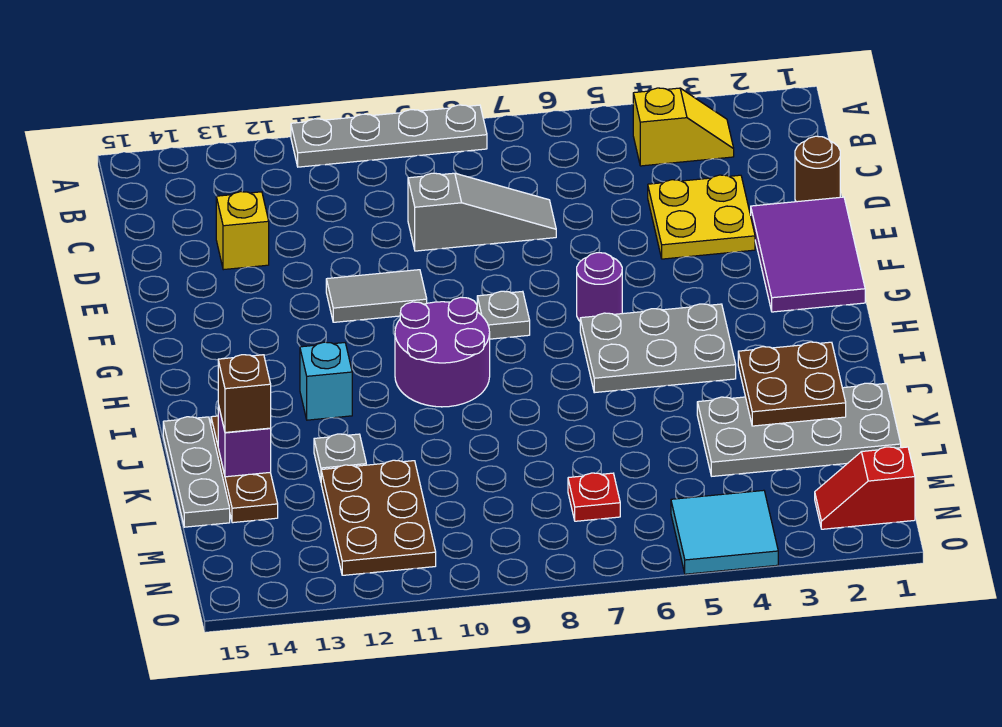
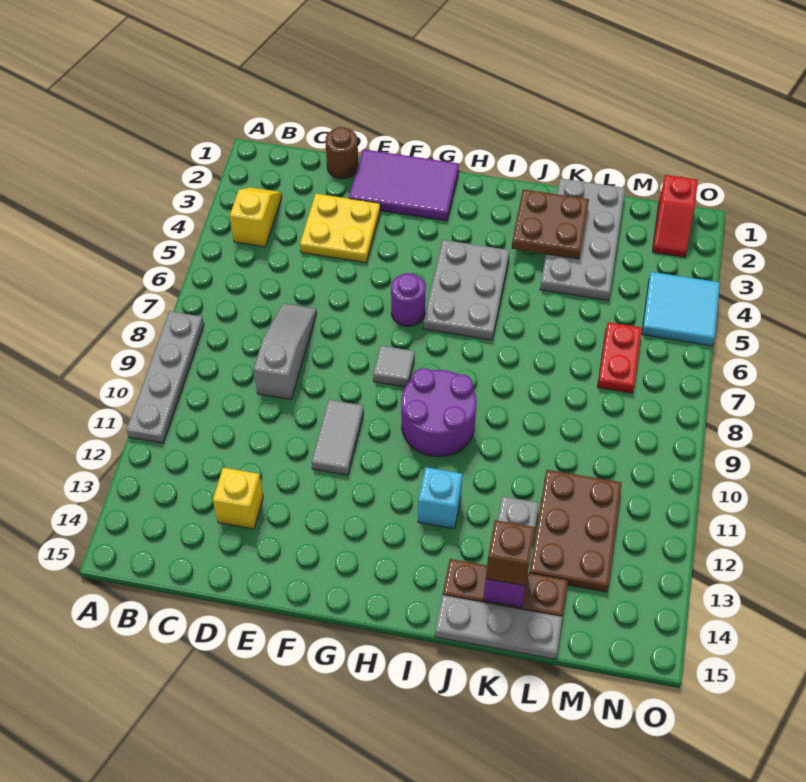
grey plate G8 level 1 -> grey tile G8 level 1
brown plate L11:N12 level 1 -> brown plate L11:M13 level 1
red plate M7 level 1 -> red plate M6:M7 level 1

